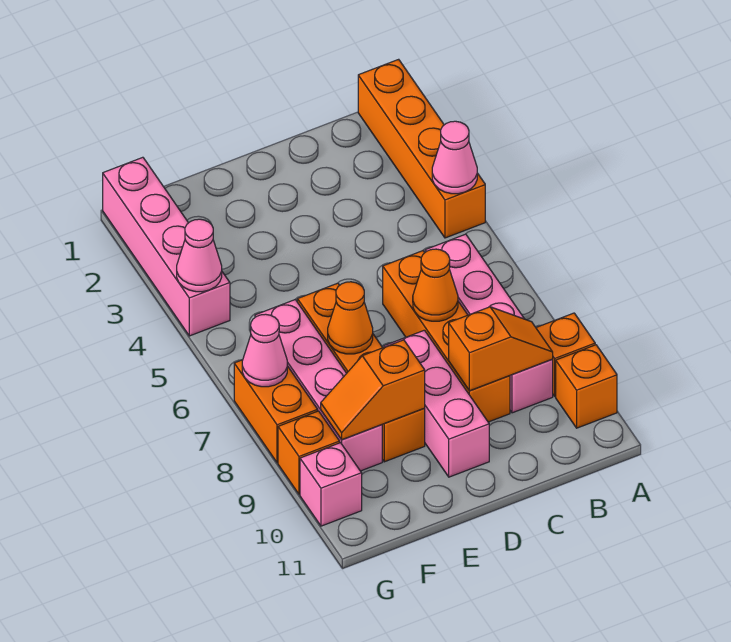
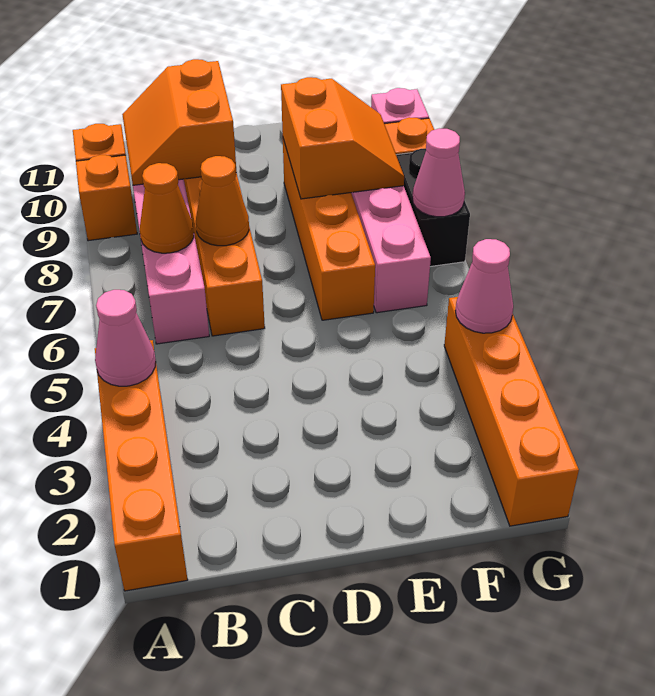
orange slope B9:C9 level 2 top C -> orange slope B9:C10 level 2 top C
pink brick D8:D10 level 1 -> none
orange cone E7 level 2 -> orange cone B7 level 2
orange slope E9:F9 level 2 top E -> orange slope E8:F9 level 2 top E
pink brick G1:G4 level 1 -> orange brick G1:G4 level 1
orange brick G7:G8 level 1 -> black brick G7:G8 level 1

